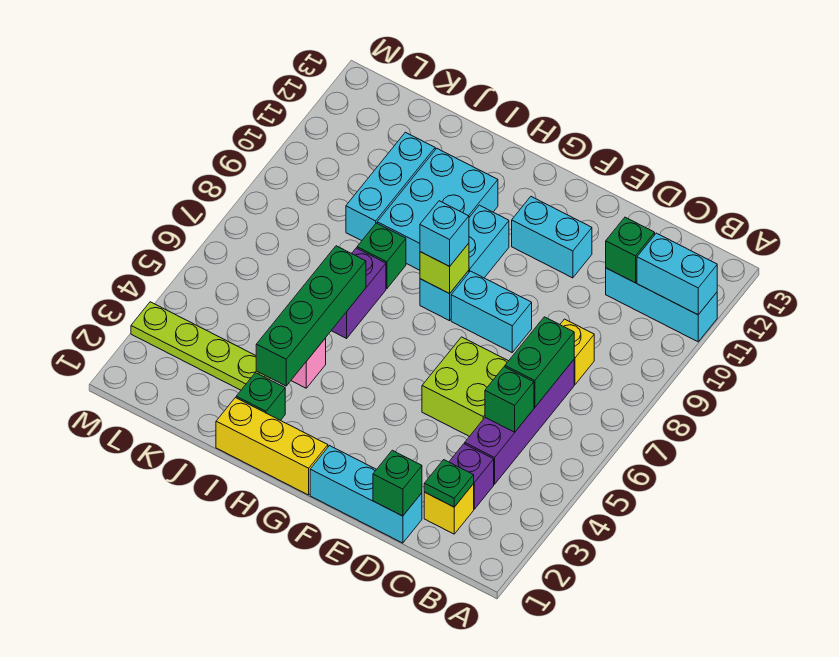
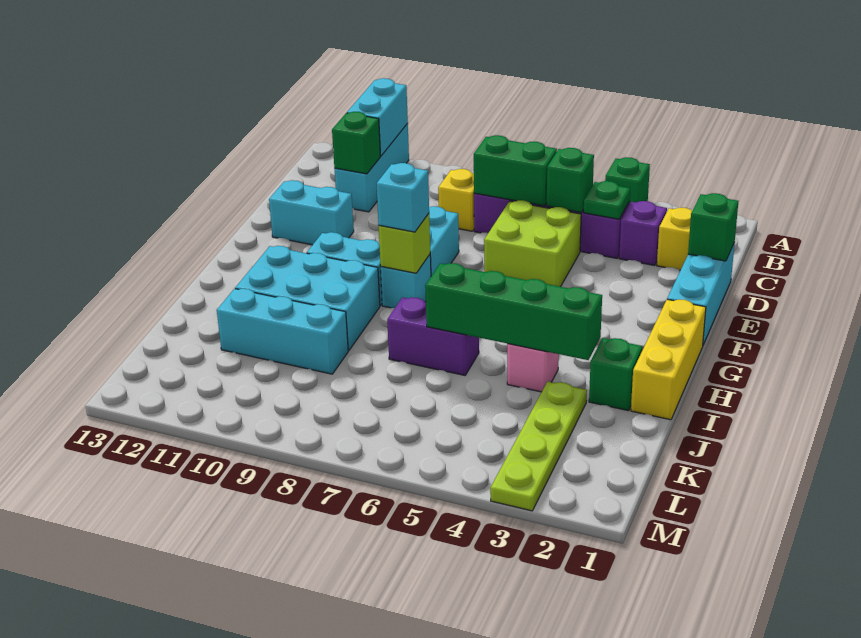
green plate C2 level 2 -> green plate C4 level 2
cyan brick E11:F11 level 1 -> cyan brick E11:E12 level 1
green brick I8 level 1 -> green brick A4 level 1

